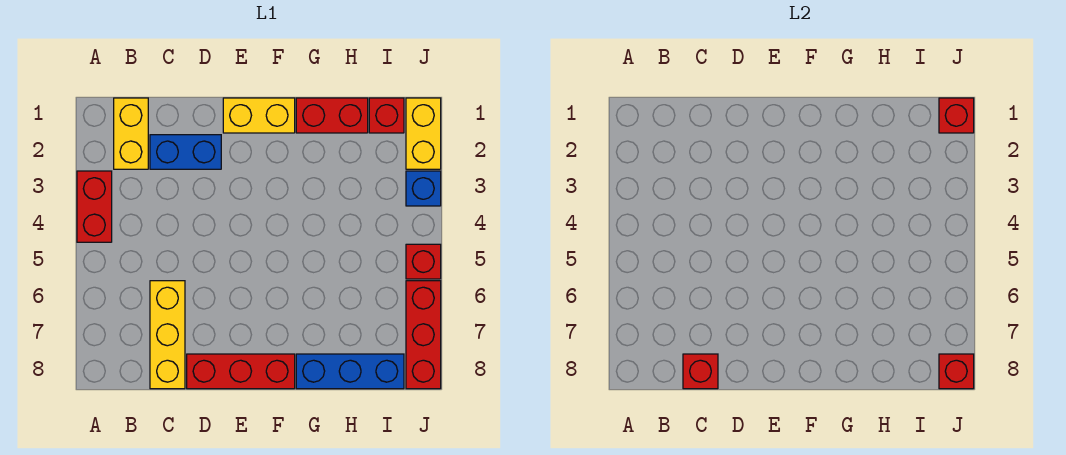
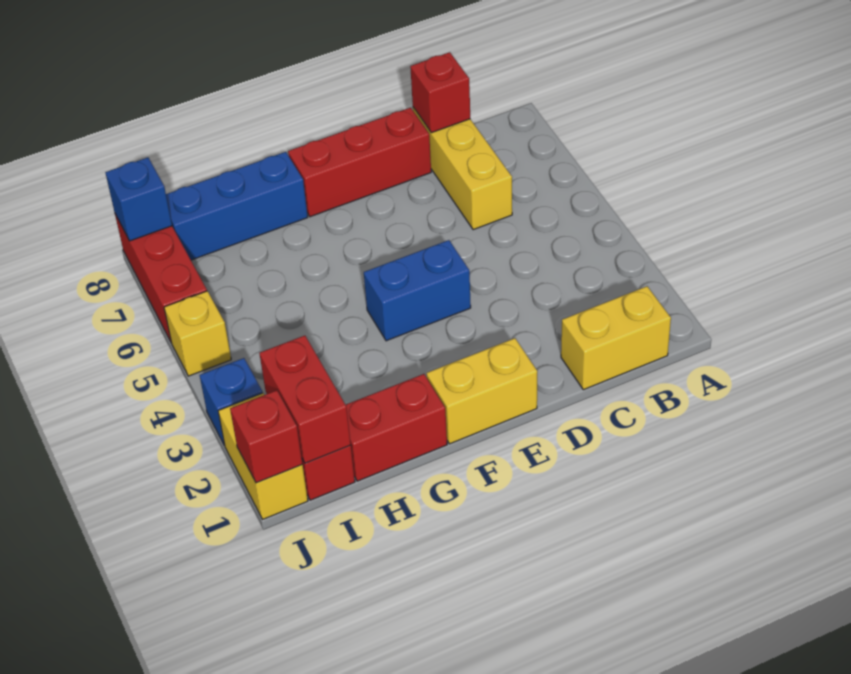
red brick A3:A4 level 1 -> red brick I1:I2 level 2
yellow brick B1:B2 level 1 -> yellow brick B1:C1 level 1
blue brick C2:D2 level 1 -> blue brick E4:F4 level 1
red brick J5 level 1 -> yellow brick J5 level 1
red brick J8 level 2 -> blue brick J8 level 2

